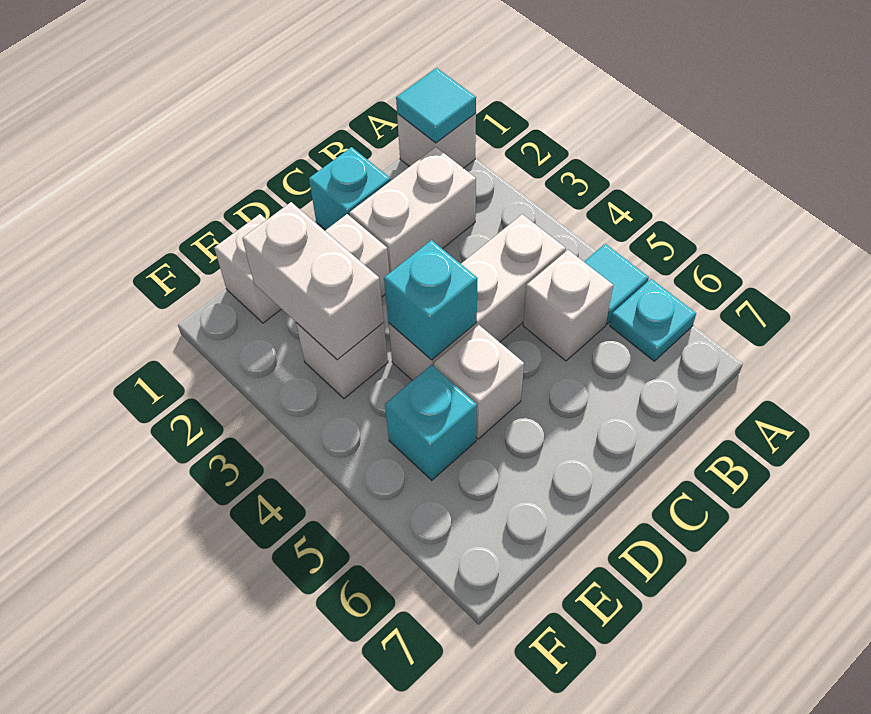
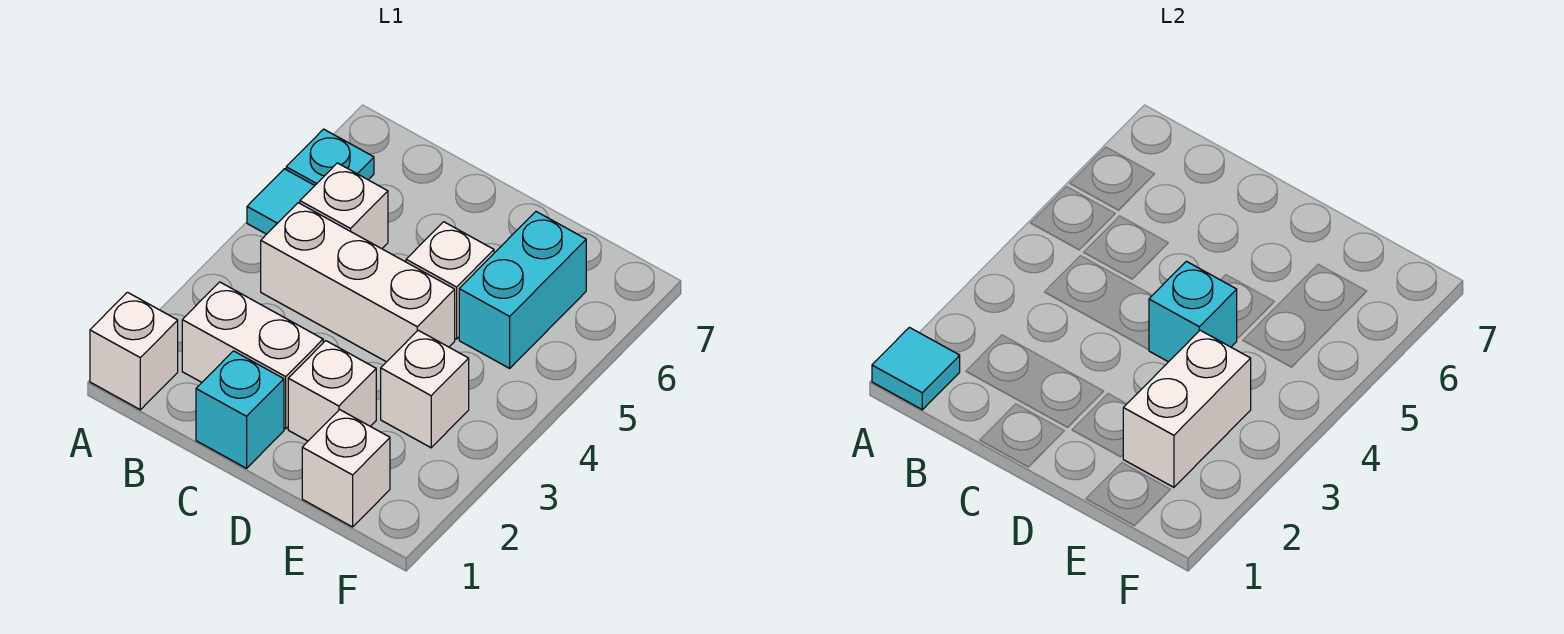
cyan brick E5 level 1 -> cyan brick E5:E6 level 1

